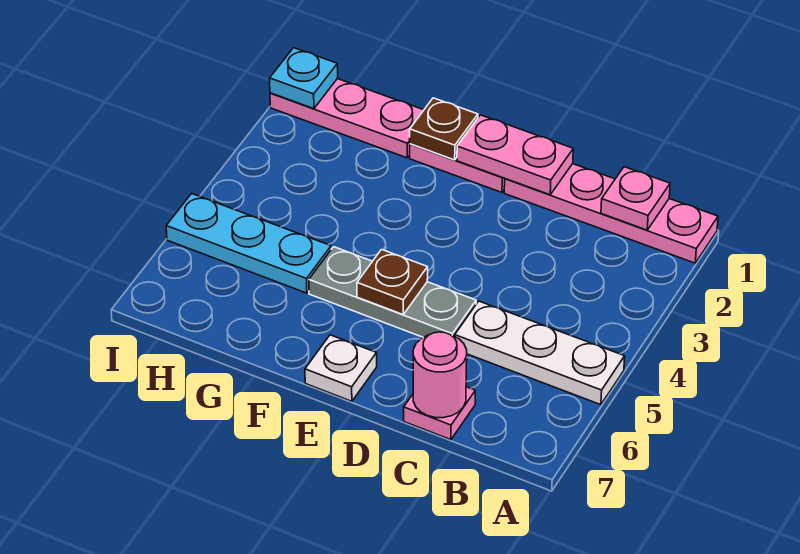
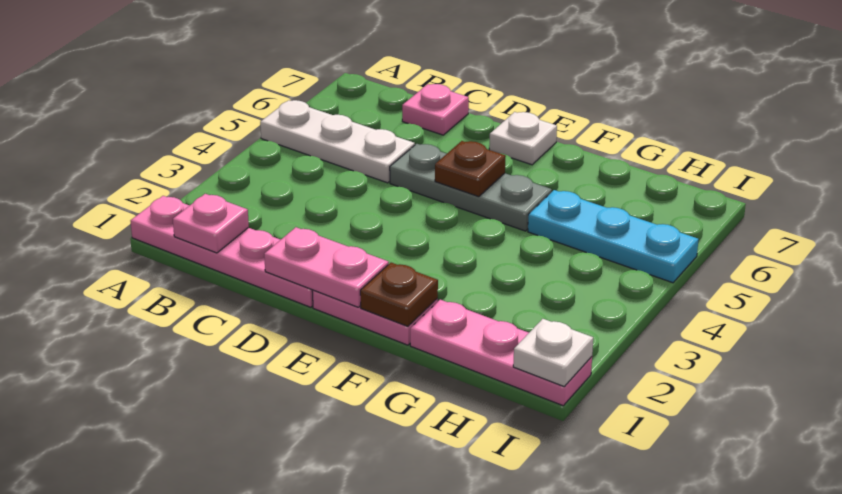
pink round brick C7 level 2 -> none
cyan plate I1 level 2 -> white plate I1 level 2

